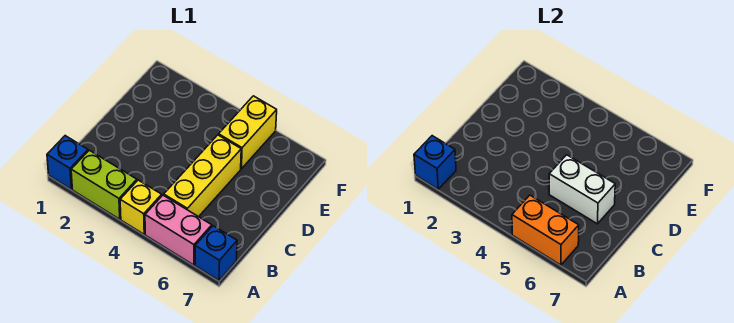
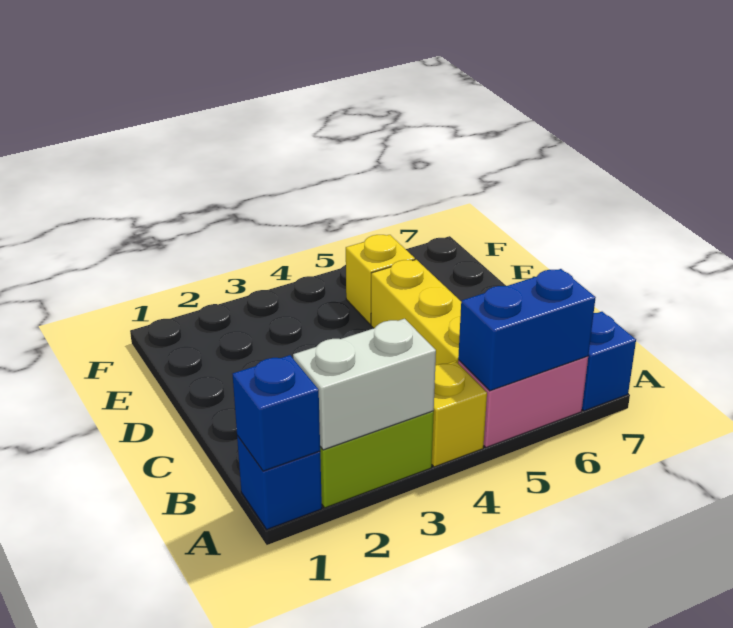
orange brick A5:A6 level 2 -> blue brick A5:A6 level 2
white brick C5:C6 level 2 -> white brick A2:A3 level 2
yellow brick E5:F5 level 1 -> yellow brick E5 level 1

